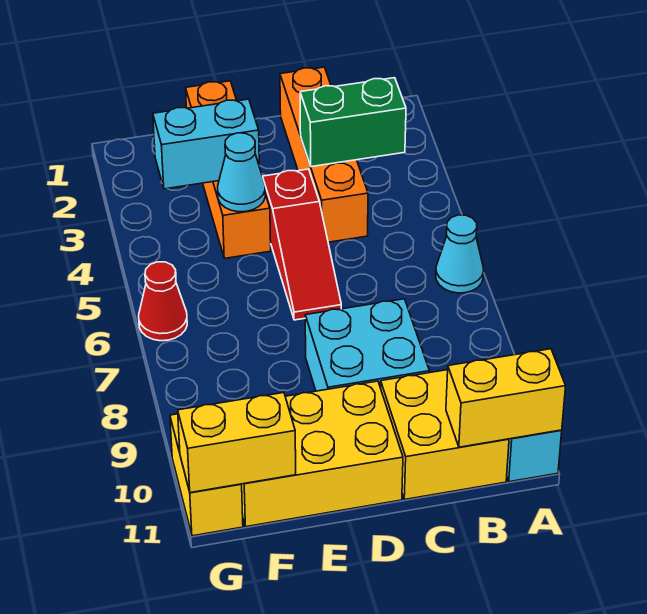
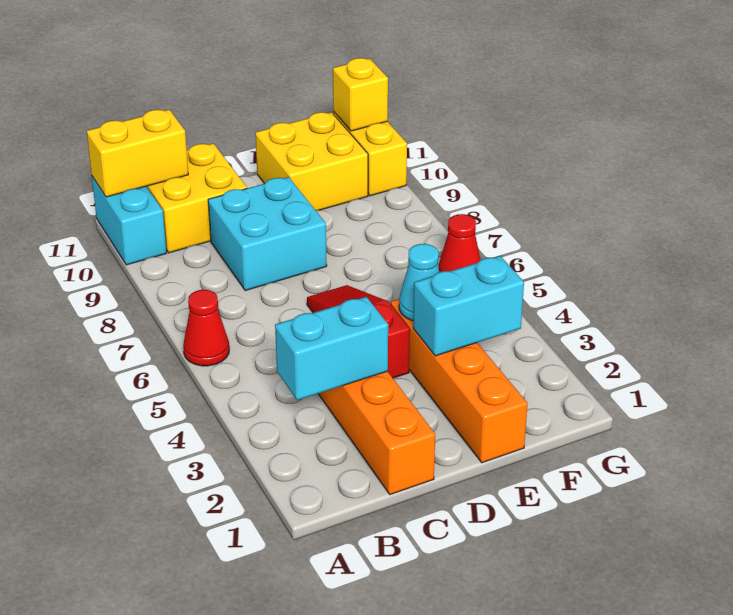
cyan cone A6 level 1 -> red cone A6 level 1
green brick B3:C3 level 2 -> cyan brick B3:C3 level 2
yellow brick D10:F11 level 1 -> yellow brick E10:F11 level 1
yellow brick F11:G11 level 2 -> yellow brick G11 level 2

